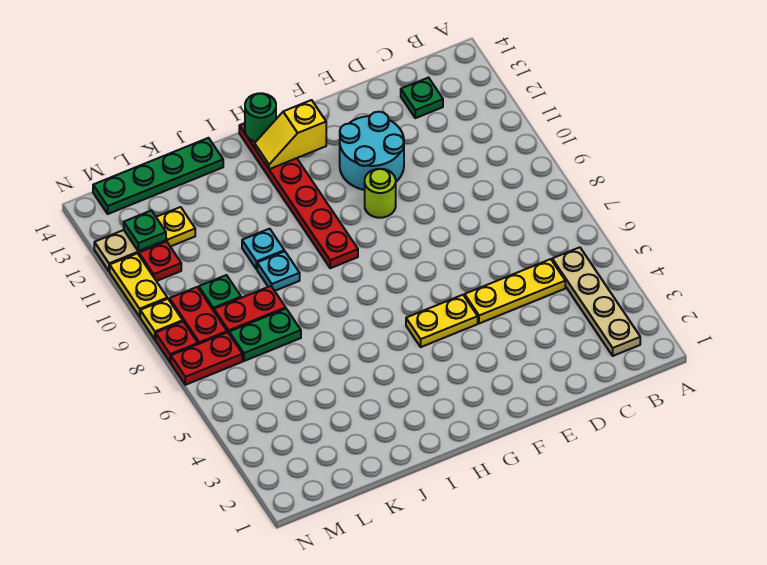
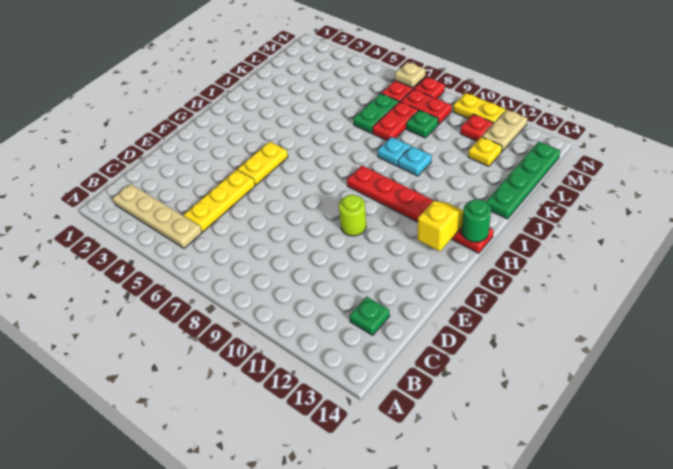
cyan round brick E11:F12 level 1 -> none
green plate M12 level 2 -> none
none -> tan plate N7 level 2
yellow plate N9 level 1 -> none

